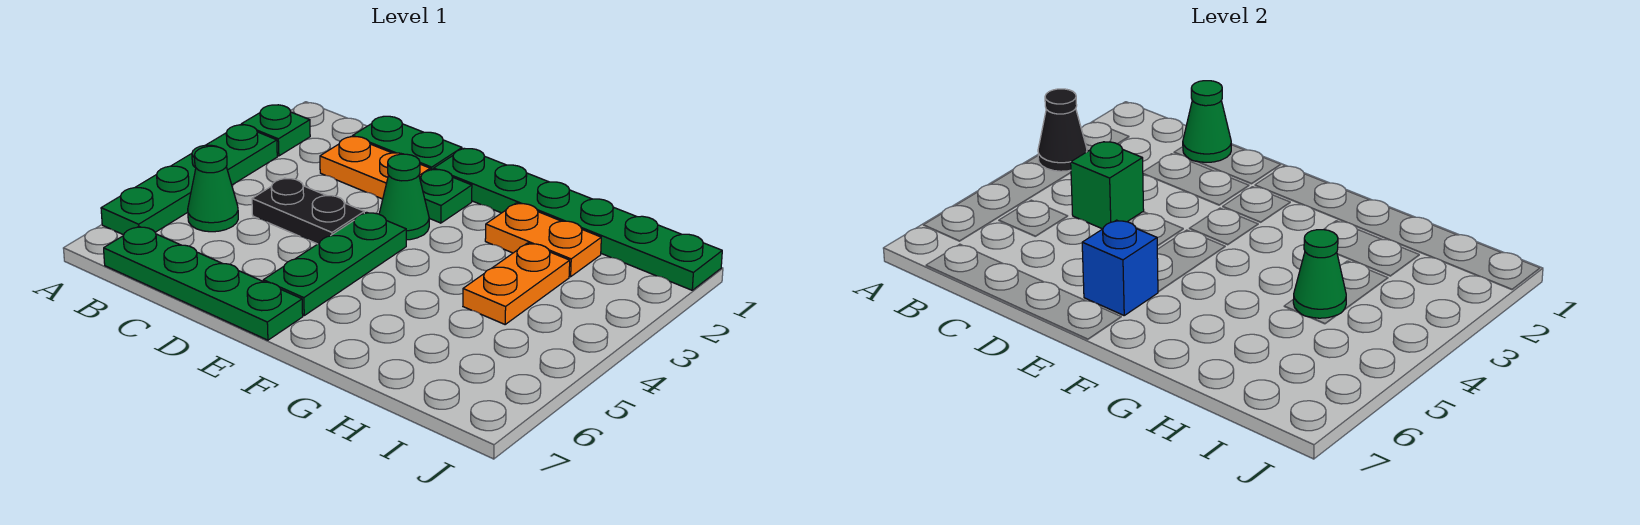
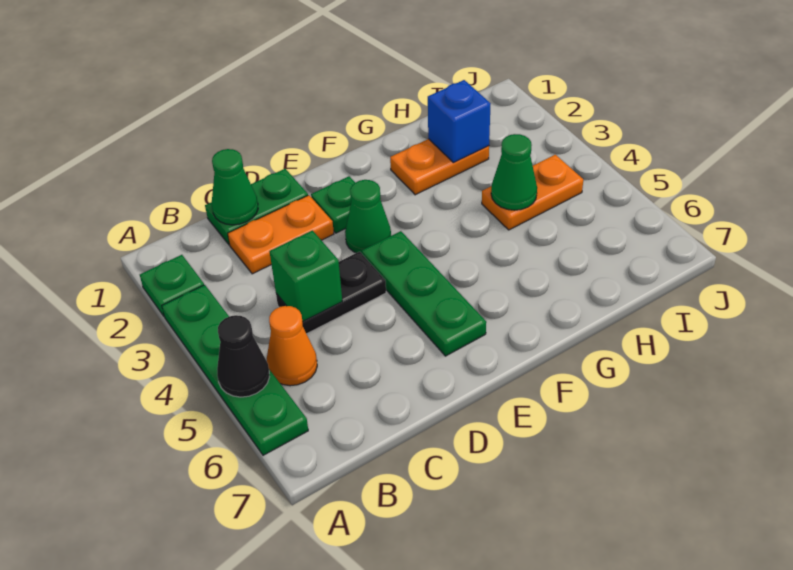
black cone A3 level 2 -> black cone A5 level 2
green cone B5 level 1 -> orange cone B5 level 1
green plate B7:E7 level 1 -> none
green plate E1:J1 level 1 -> none
blue brick E6 level 2 -> blue brick H2 level 2
orange plate H3:H4 level 1 -> orange plate H4:I4 level 1

